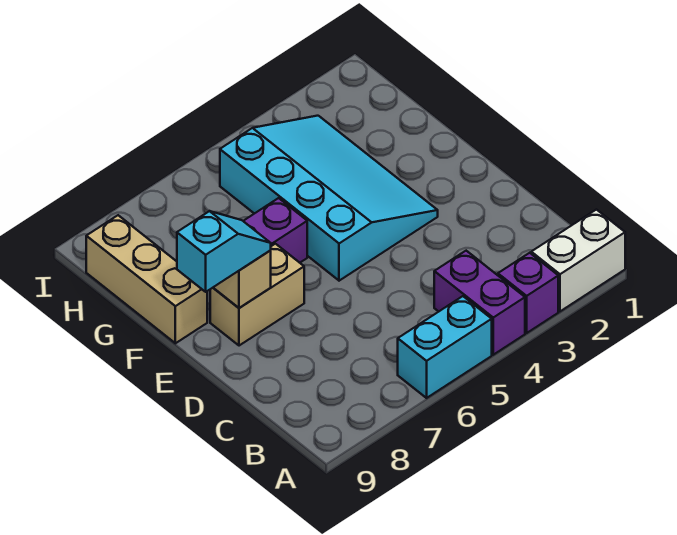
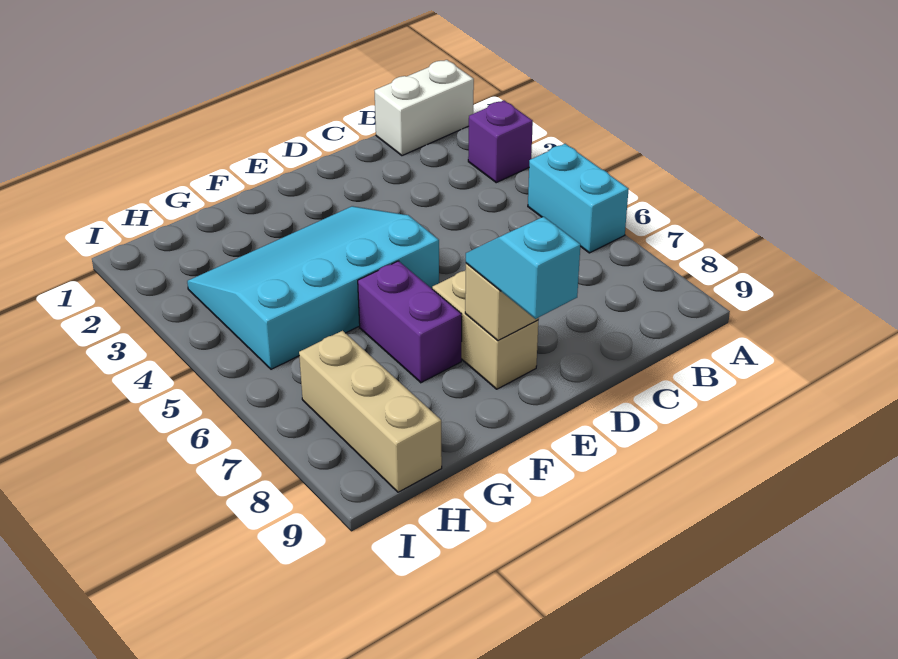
white brick A1:A2 level 1 -> white brick A1:B1 level 1
purple brick A4:B4 level 1 -> none
tan brick F9:H9 level 1 -> tan brick H7:H9 level 1

